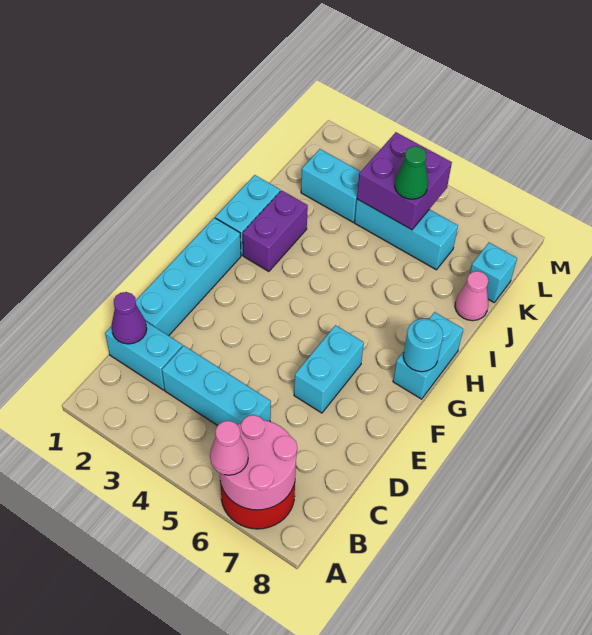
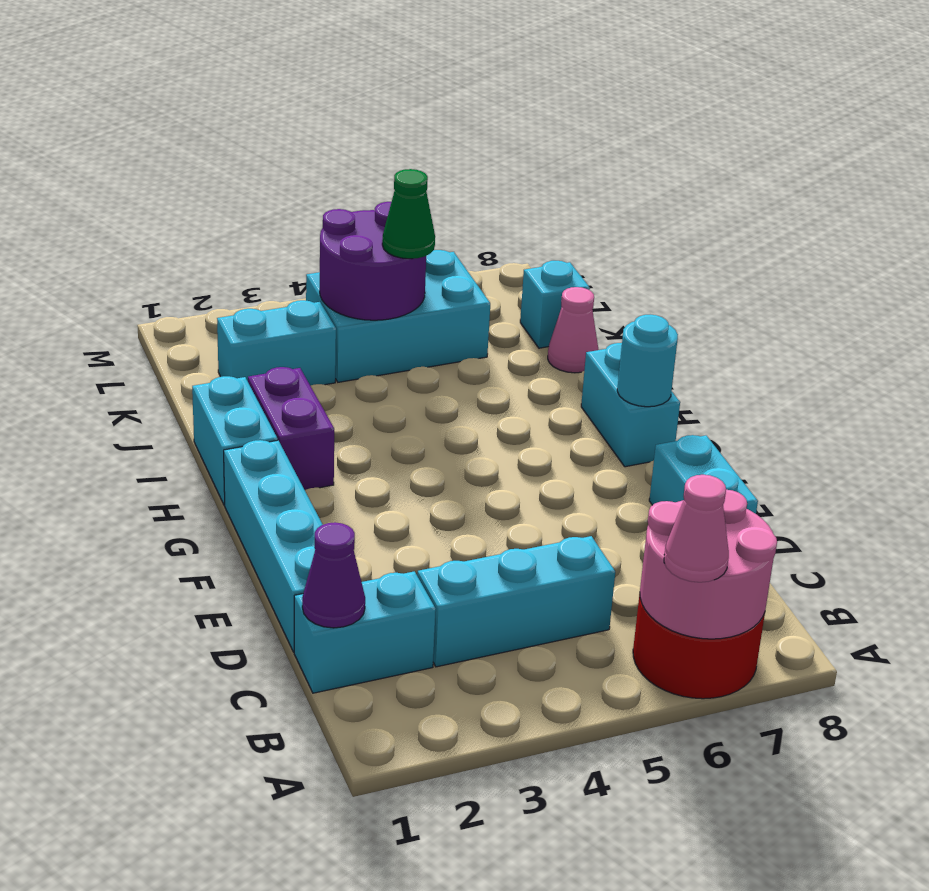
cyan brick E6:F6 level 1 -> cyan brick D8:E8 level 1
cyan brick K4:K6 level 1 -> cyan brick K4:L6 level 1
purple brick K4:L5 level 2 -> purple round brick K4:L5 level 2

